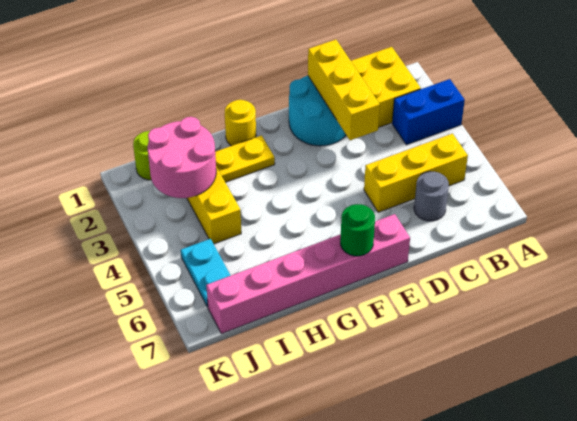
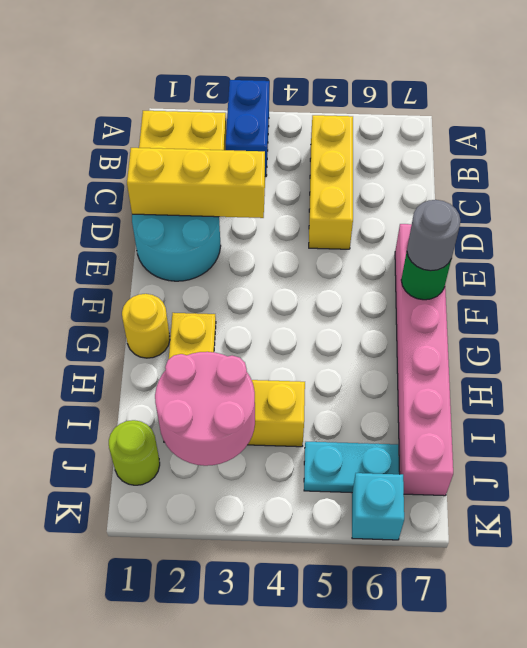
grey round brick C6 level 1 -> grey round brick F7 level 3
none -> cyan brick K6 level 1

